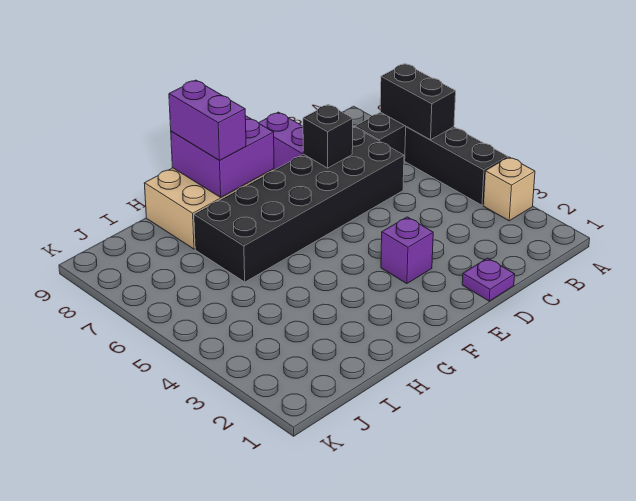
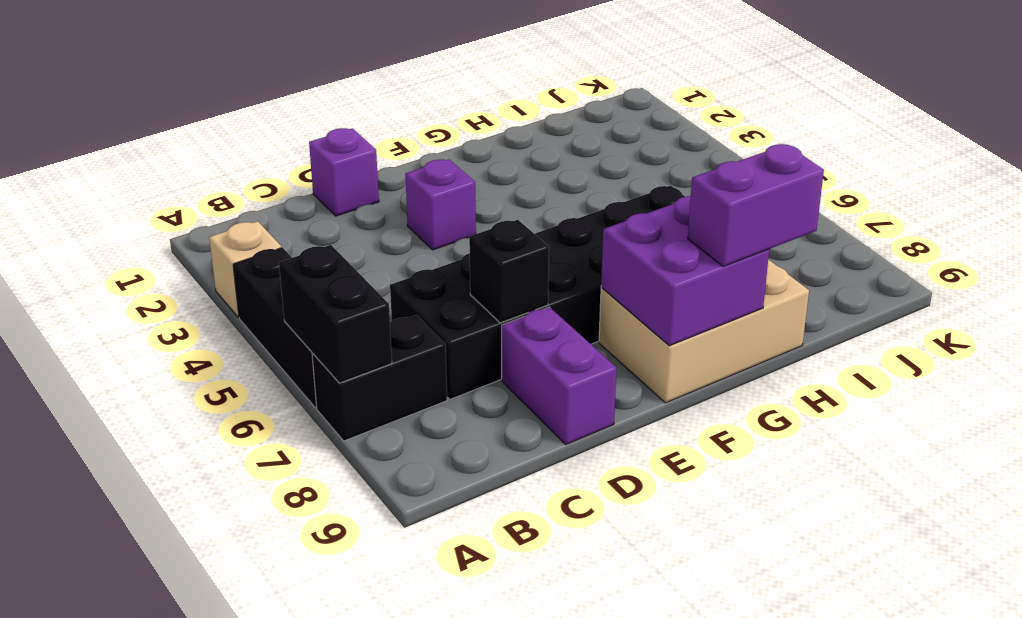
purple plate D1 level 1 -> purple brick D1 level 1
purple brick G8:G9 level 3 -> purple brick G9:H9 level 3

